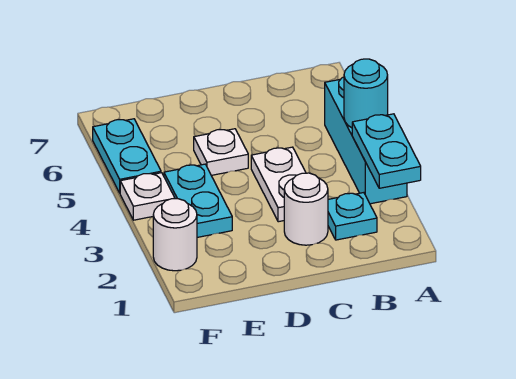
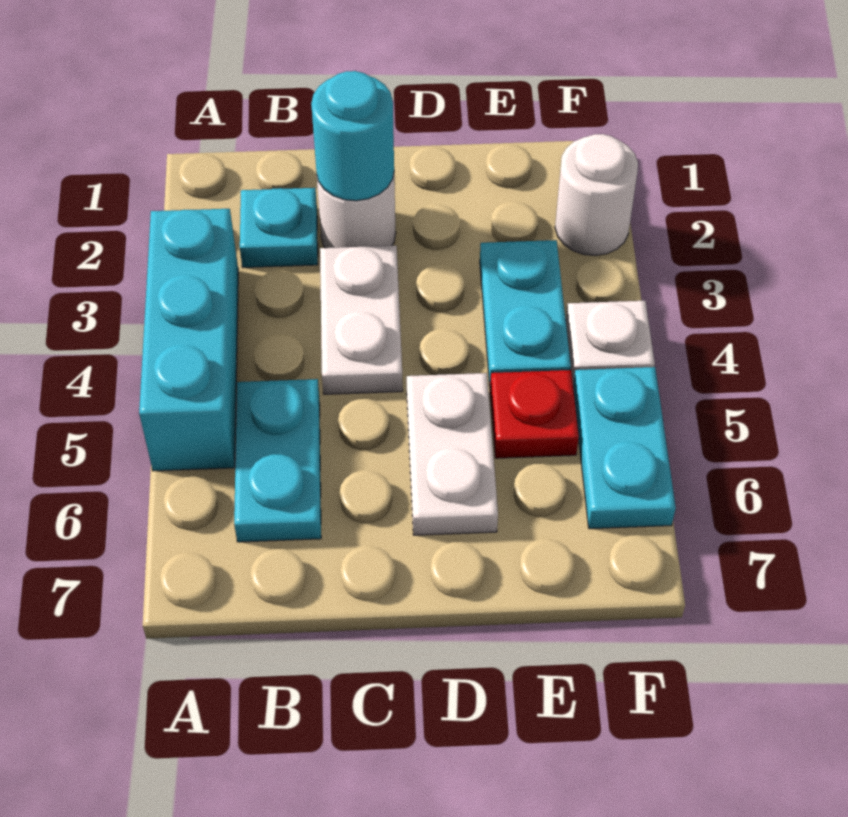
cyan plate A2:A3 level 2 -> cyan plate B5:B6 level 1
cyan round brick A4 level 2 -> cyan round brick C2 level 2
white plate D5 level 1 -> white plate D5:D6 level 1
none -> red plate E5 level 1

